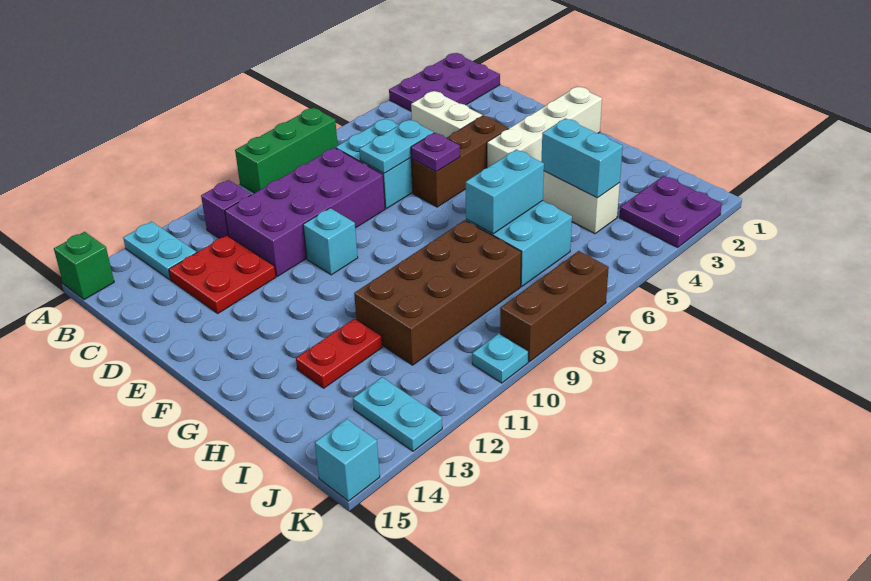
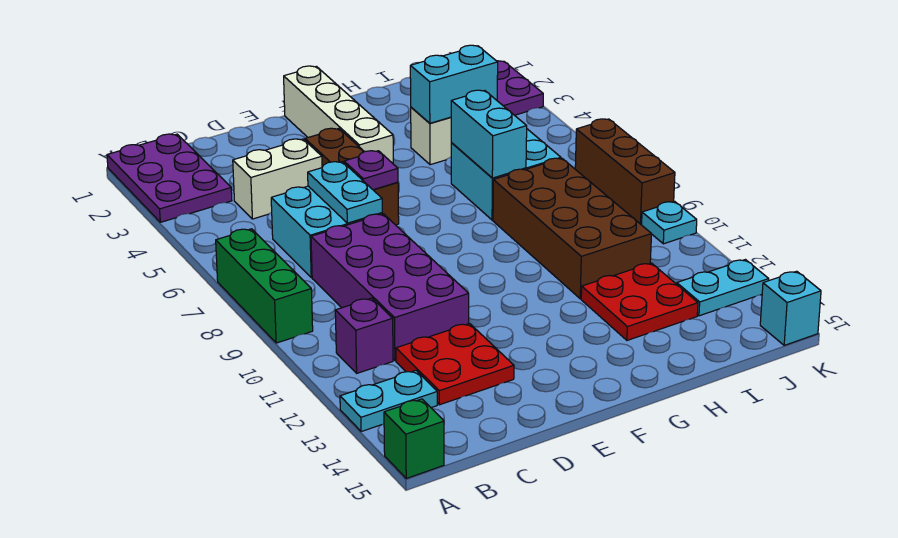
cyan brick E10 level 1 -> none
red plate H12:H13 level 1 -> red plate H12:I13 level 1

